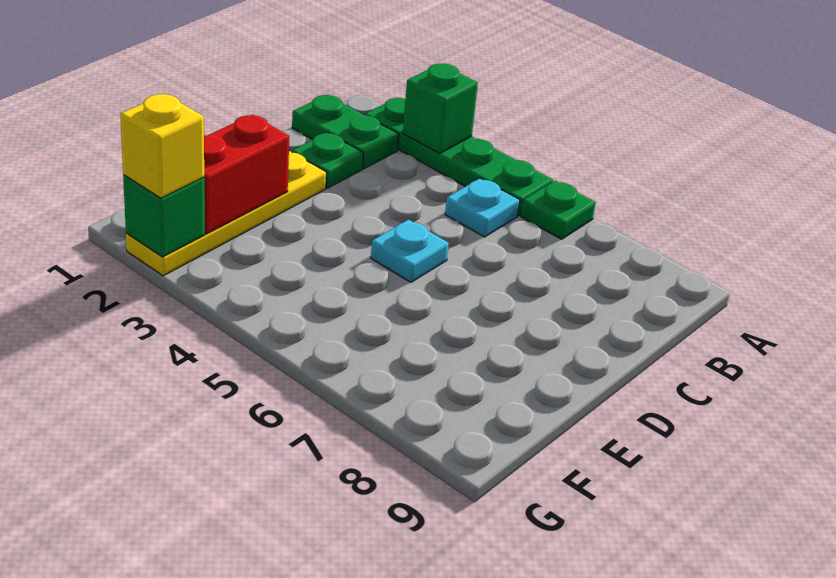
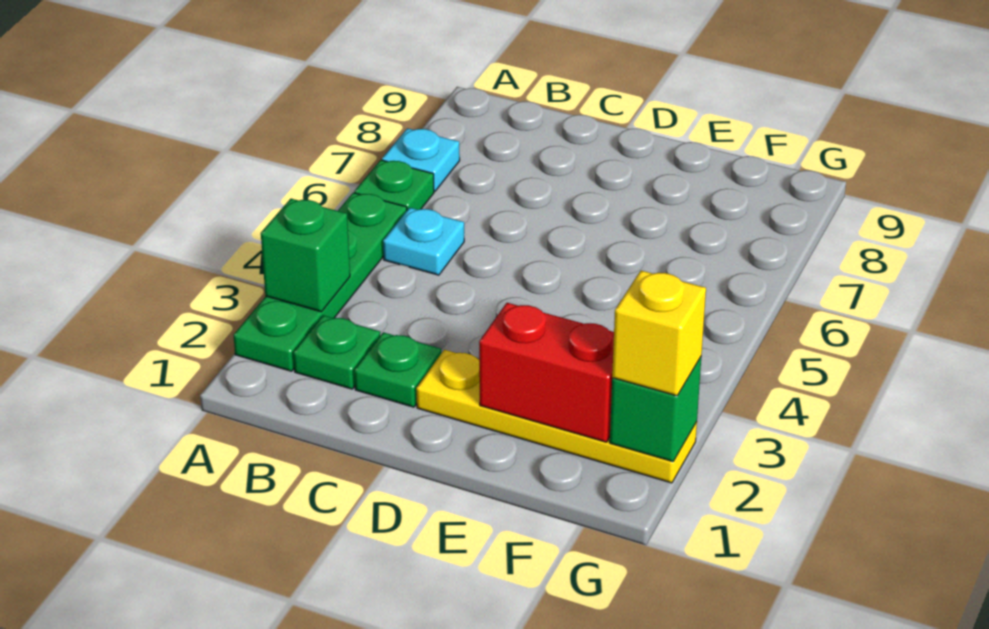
green plate B1:B2 level 1 -> green plate B2 level 1
cyan plate D5 level 1 -> cyan plate A7 level 1

